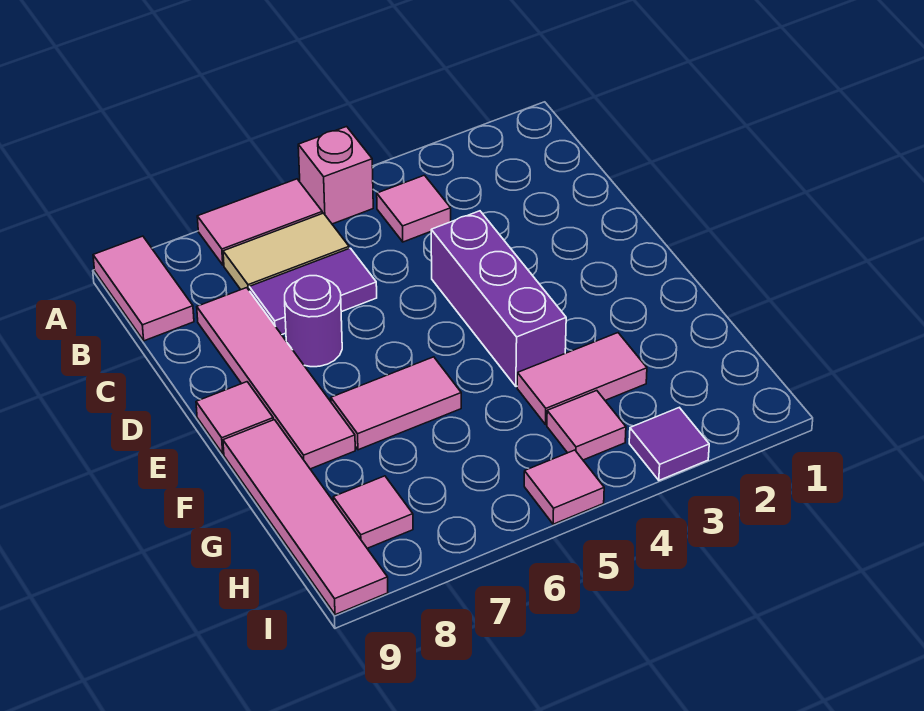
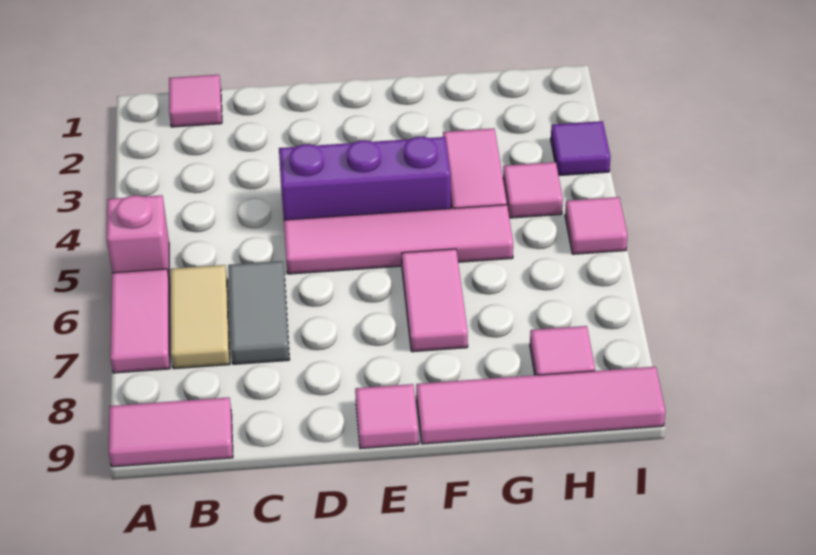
pink tile B4 level 1 -> pink tile B1 level 1
purple tile C6:C7 level 1 -> grey tile C6:C7 level 1
pink tile C8:F8 level 1 -> pink tile D5:G5 level 1
purple round brick D7 level 1 -> none

